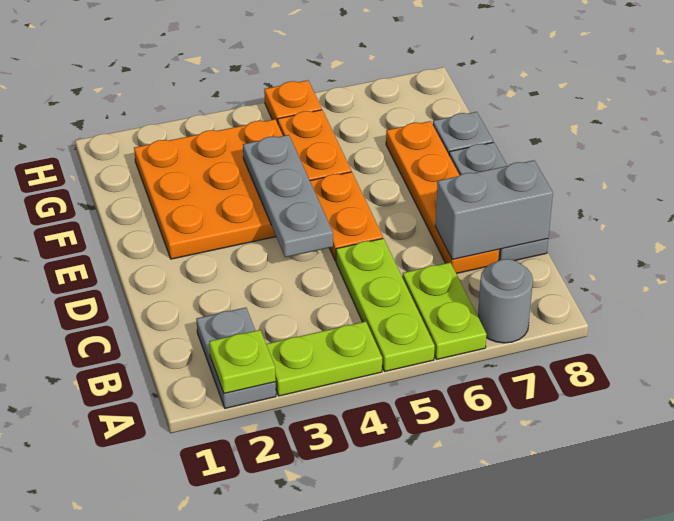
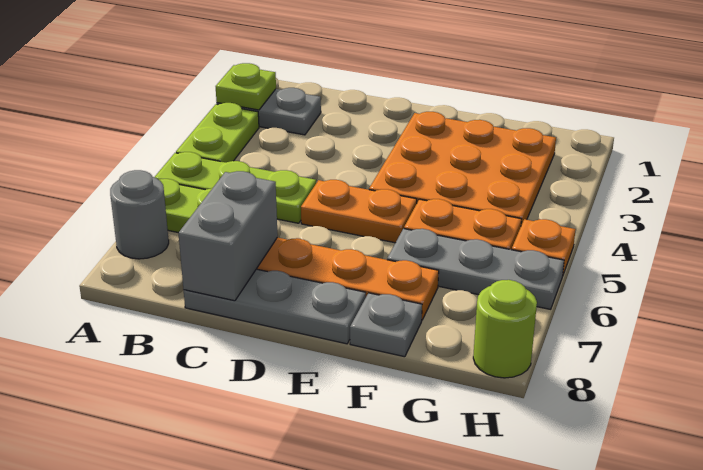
grey plate D4:F4 level 2 -> grey plate F6:H6 level 1
none -> lime round brick H8 level 1

